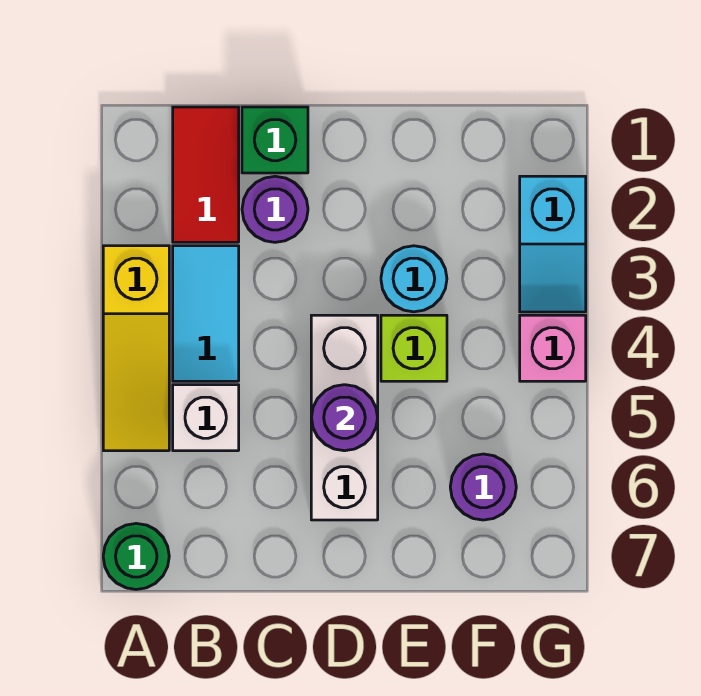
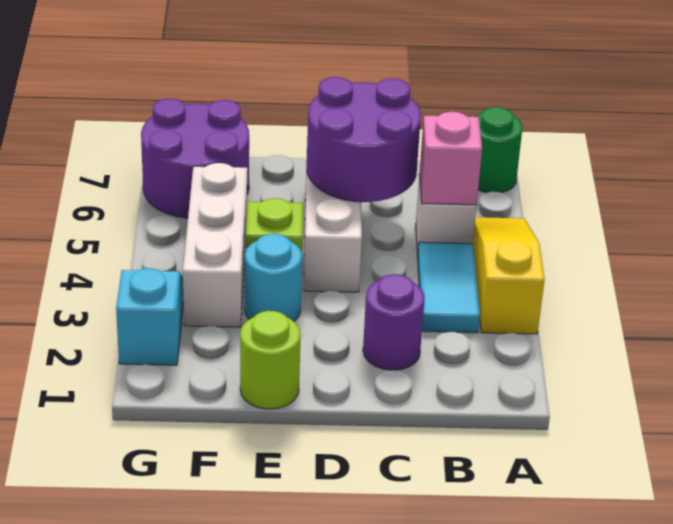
red tile B1:B2 level 1 -> none
green brick C1 level 1 -> none
purple round brick D5 level 2 -> purple round brick C5:D6 level 2
none -> lime round brick E1 level 1
none -> white brick F3:F5 level 1
purple round brick F6 level 1 -> purple round brick F6:G7 level 1
pink brick G4 level 1 -> pink brick B5 level 2

